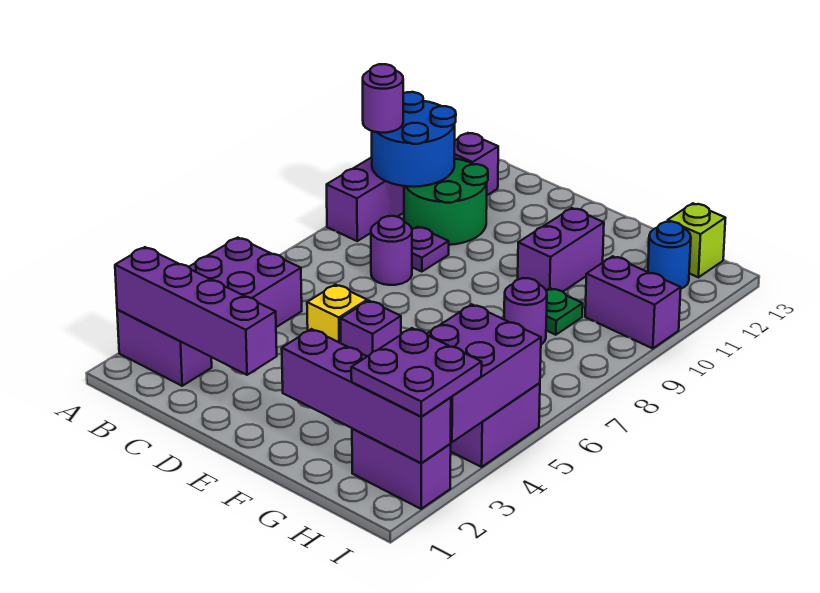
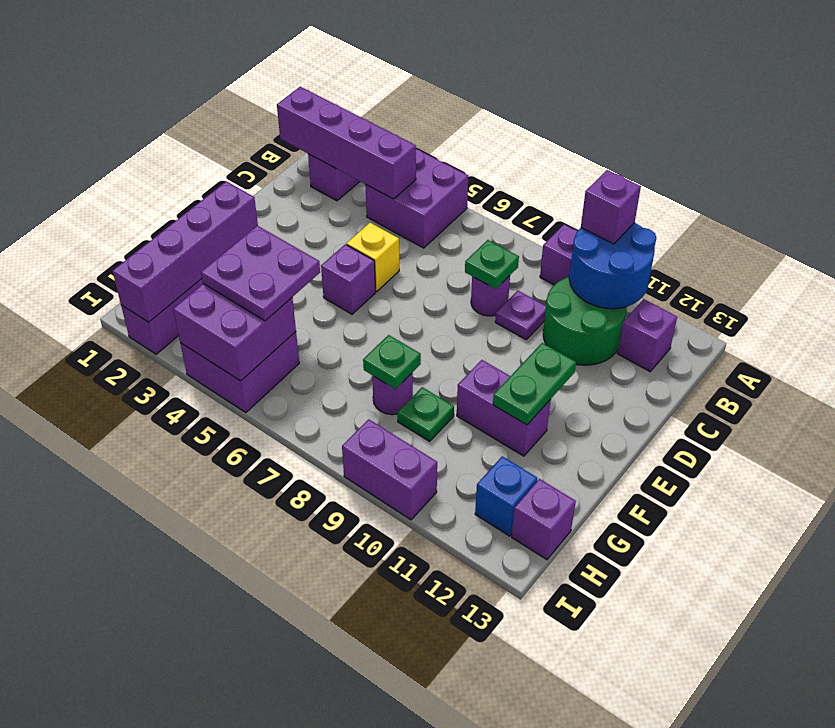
purple brick A2:D2 level 2 -> purple brick B1:B4 level 2
purple round brick A10 level 3 -> purple brick A10 level 3
none -> green plate C8 level 2
none -> green plate E11:F11 level 2
none -> green plate G8 level 2
purple plate H2:I3 level 3 -> purple plate G4:H5 level 3
purple brick H3:I5 level 2 -> purple brick H4:I5 level 2
purple brick H10:I10 level 1 -> purple brick I9:I10 level 1
blue round brick H12 level 1 -> blue brick H12 level 1
lime brick H13 level 1 -> purple brick H13 level 1

